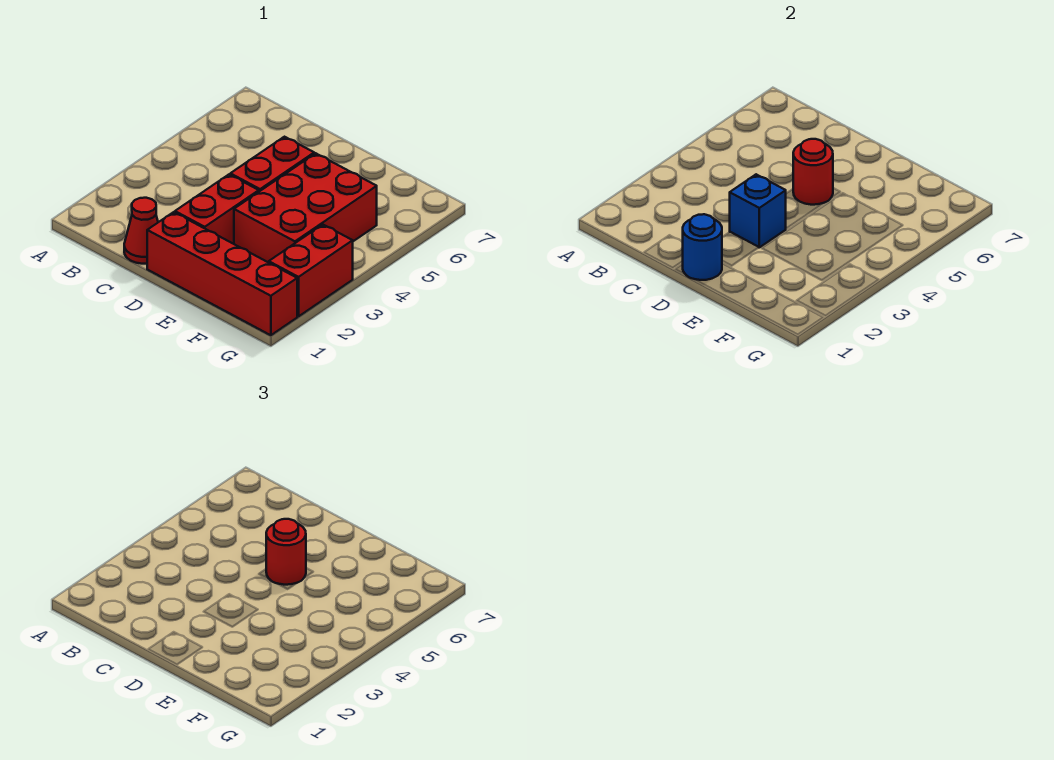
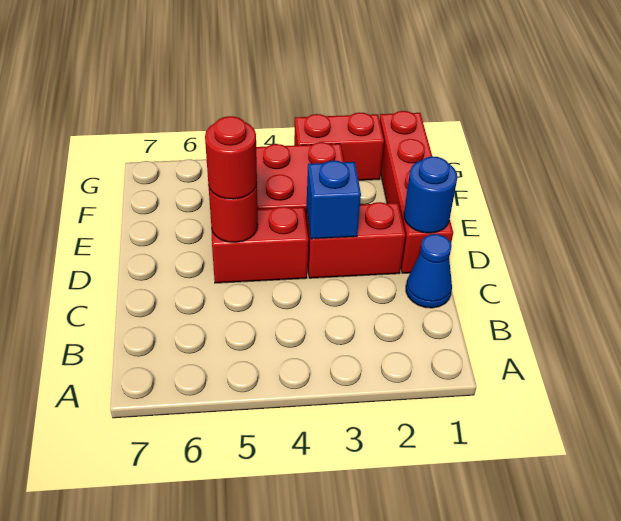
red cone C1 level 1 -> blue cone C1 level 1

